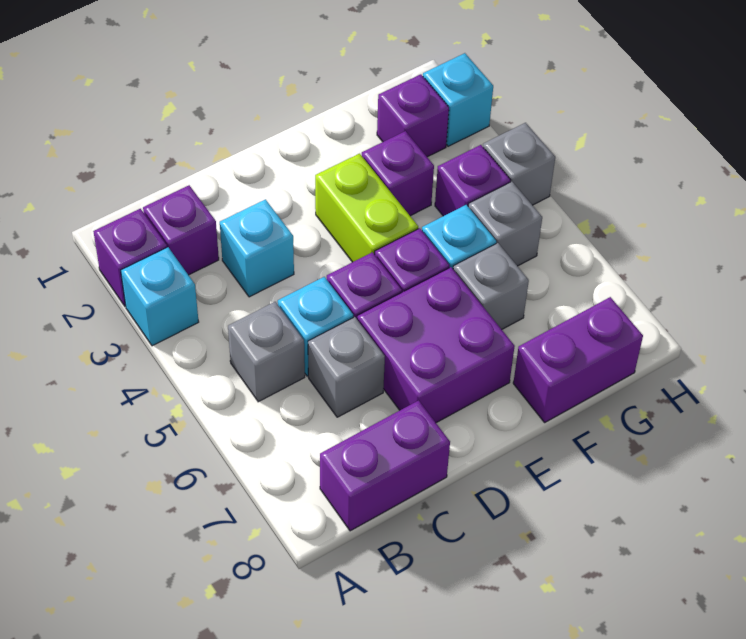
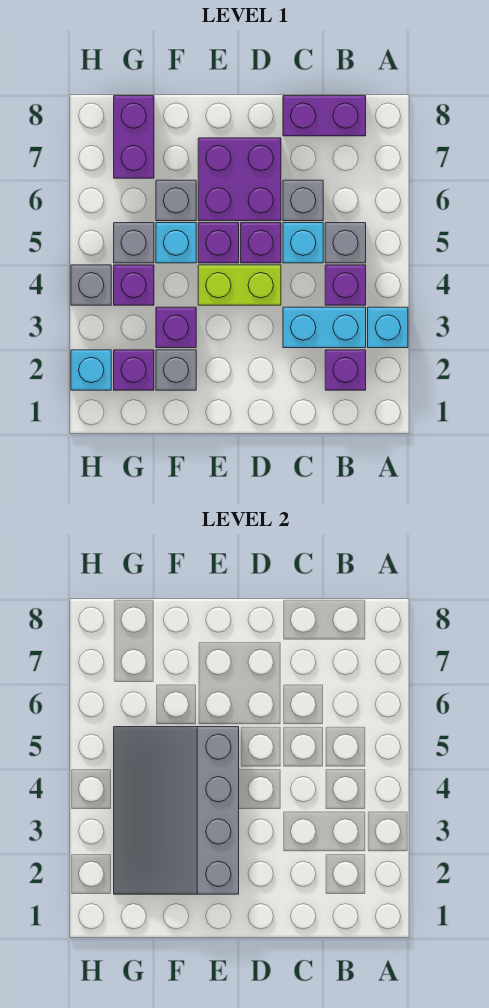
purple brick A2 level 1 -> purple brick B4 level 1
cyan brick C3 level 1 -> cyan brick B3:C3 level 1
none -> grey slope E2:G5 level 2 top E
lime brick E3:E4 level 1 -> lime brick D4:E4 level 1
none -> grey brick F2 level 1
purple brick F8:G8 level 1 -> purple brick G7:G8 level 1

